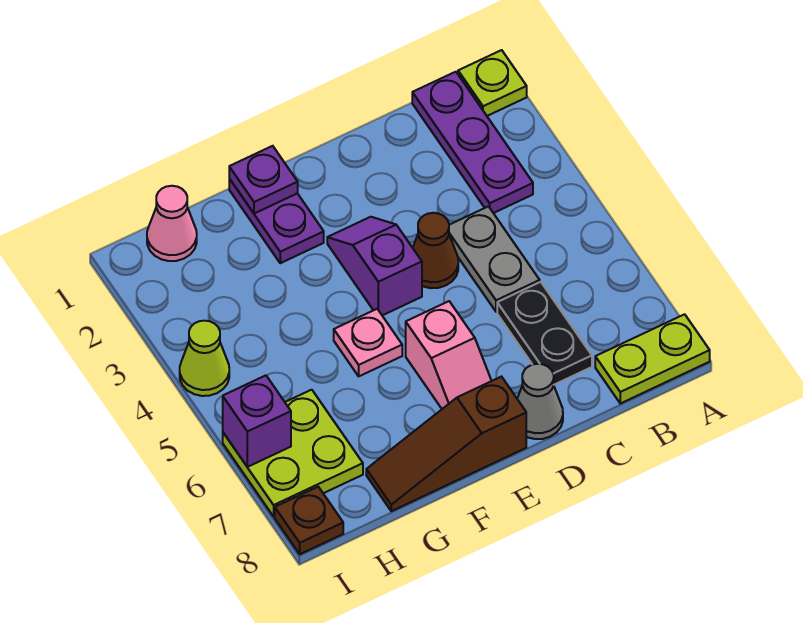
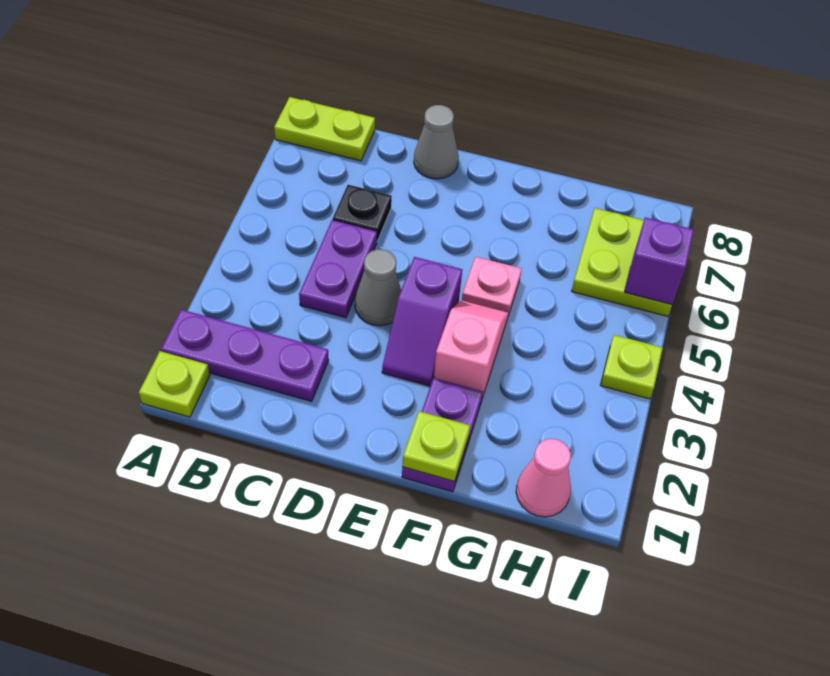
purple plate B1:B3 level 1 -> purple plate A2:C2 level 1
grey plate C4:C5 level 1 -> purple plate C4:C5 level 1
black plate C6:C7 level 1 -> black plate C6 level 1
brown cone D4 level 1 -> grey cone D4 level 1
pink slope E6:E7 level 1 top 6 -> pink slope F3:F4 level 1 top 3
brown slope E8:G8 level 1 top E -> none
purple plate F1 level 2 -> lime plate F1 level 2
lime cone I4 level 1 -> lime plate I4 level 1
brown plate I8 level 1 -> none

